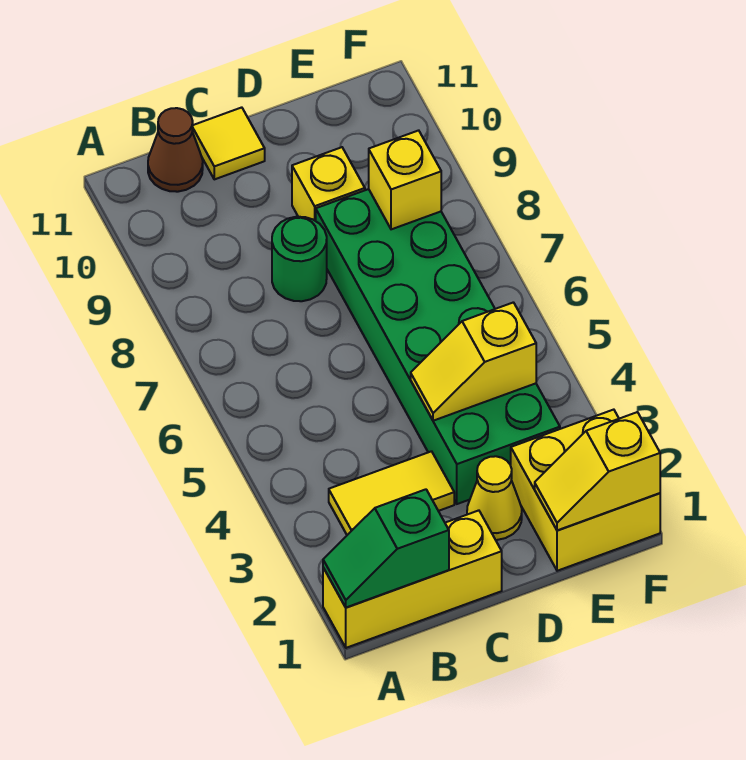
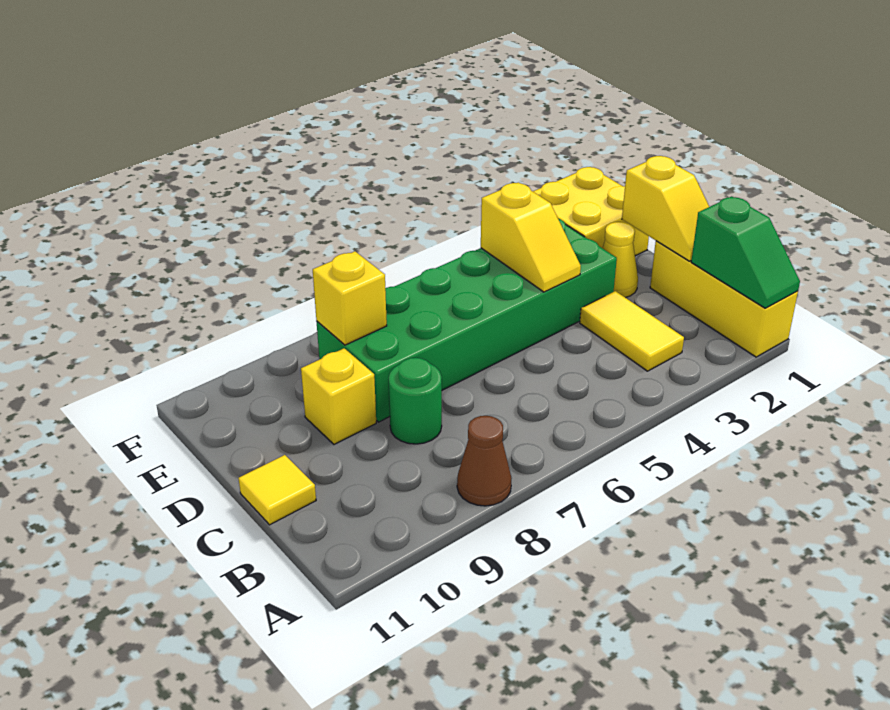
brown cone B11 level 1 -> brown cone A8 level 1
yellow slope E1:F1 level 2 top F -> yellow slope C1:D1 level 2 top D

